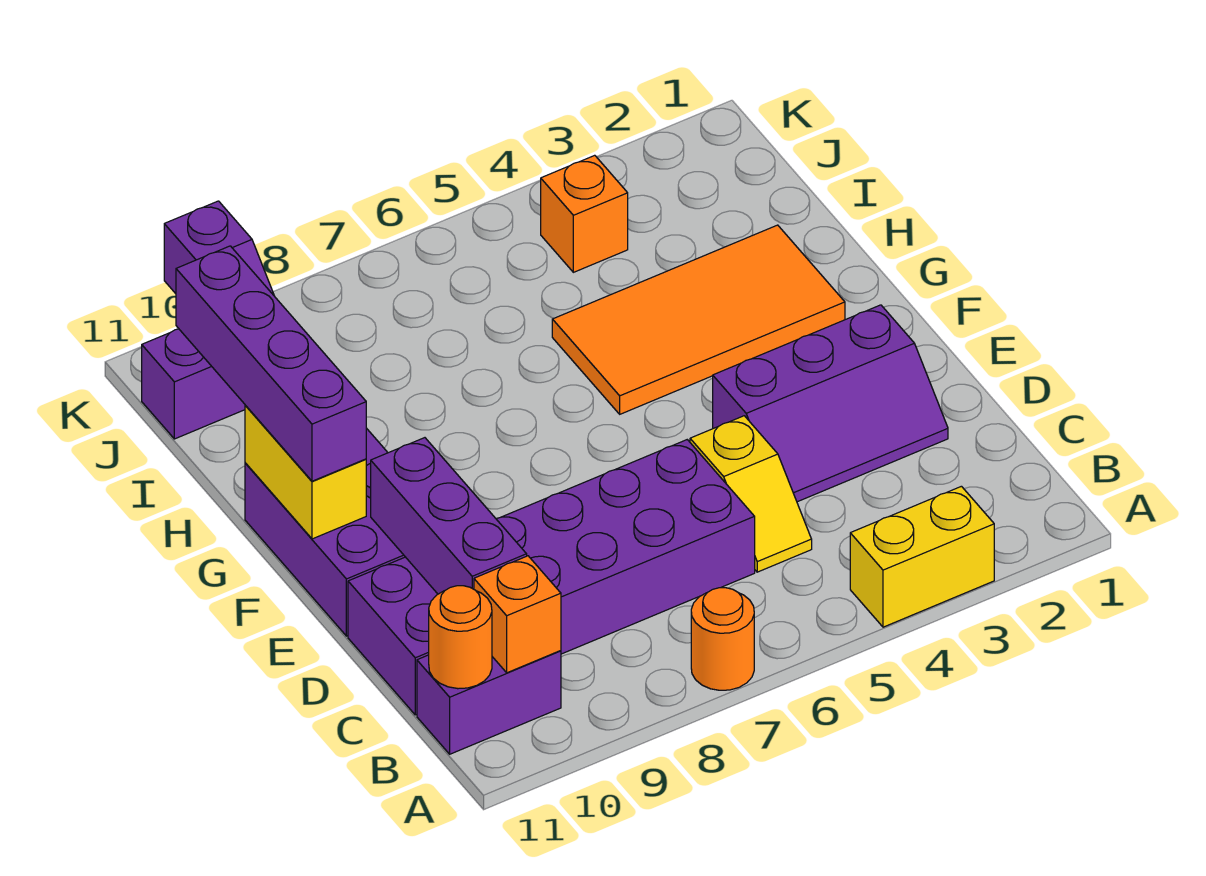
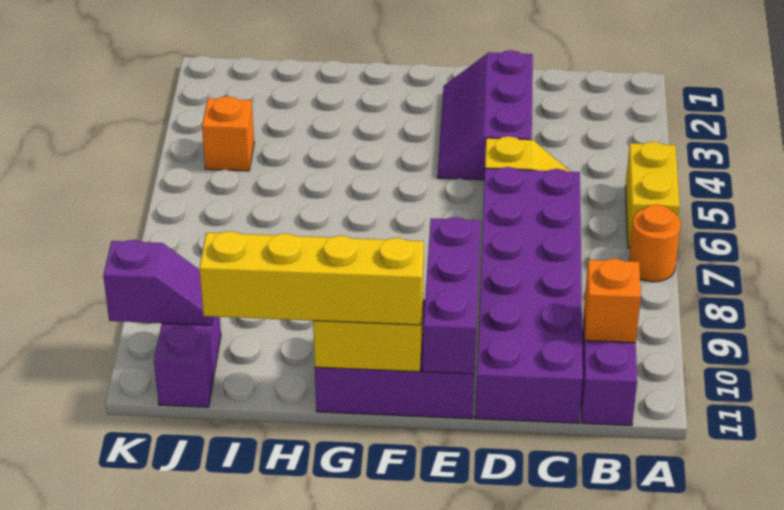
yellow brick A3:A4 level 1 -> yellow brick A5:A6 level 1
orange round brick B11 level 2 -> none
purple brick C10:E10 level 2 -> purple brick E9:E11 level 2
purple slope D2:E4 level 1 top E -> purple slope D2:E4 level 1 top D
purple brick F11:I11 level 3 -> yellow brick F11:I11 level 3
orange tile G2:H5 level 1 -> none

